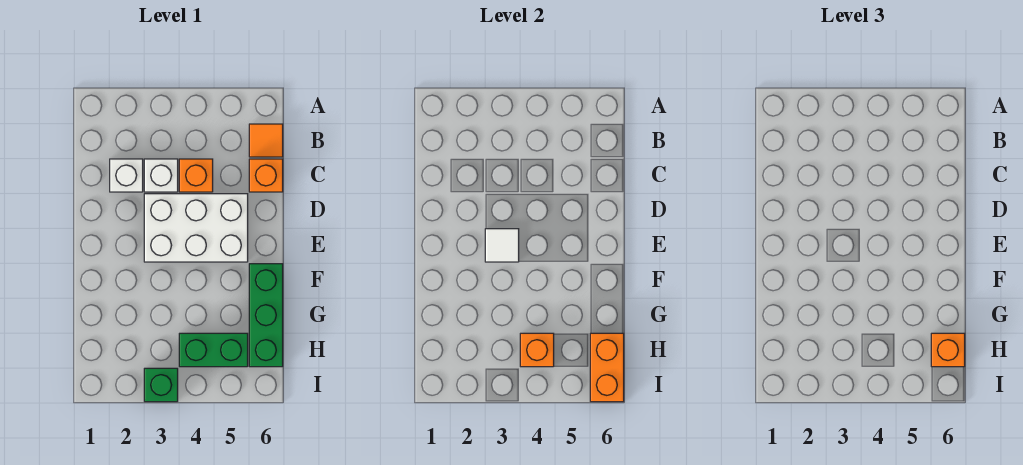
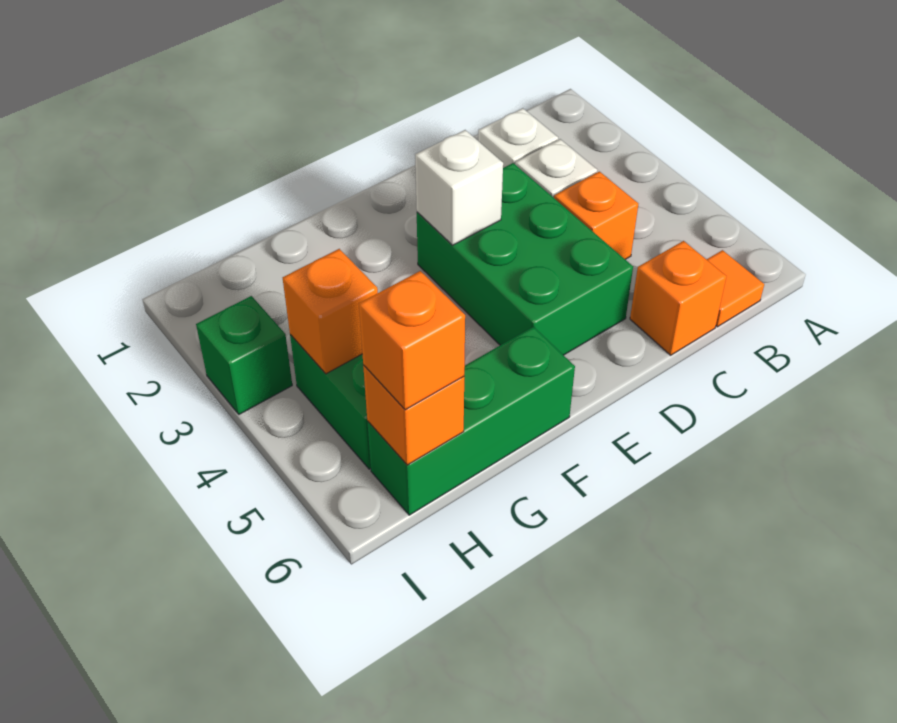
white brick D3:E5 level 1 -> green brick D3:E5 level 1
white tile E3 level 2 -> white brick E3 level 2
orange brick H6:I6 level 2 -> orange brick H6 level 2

